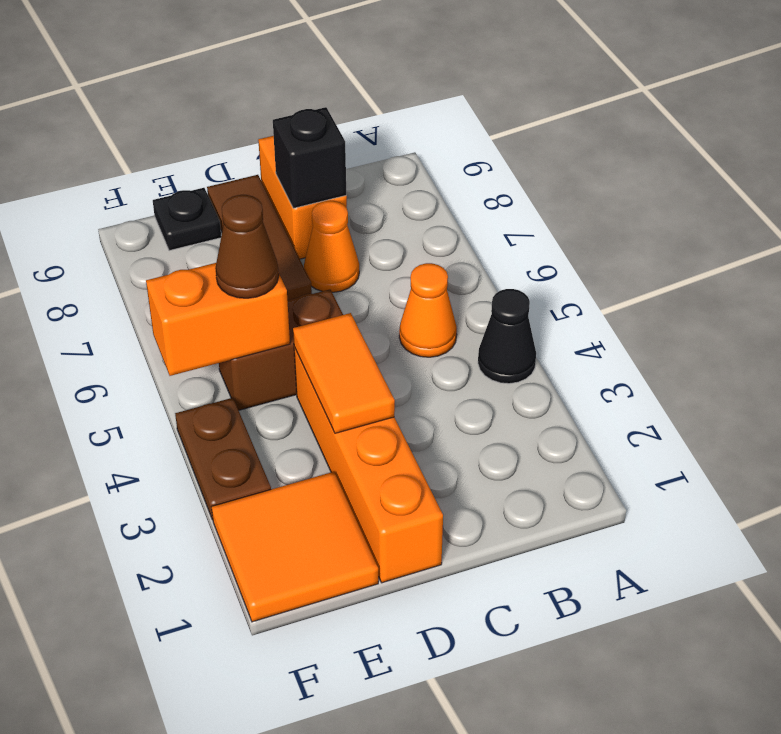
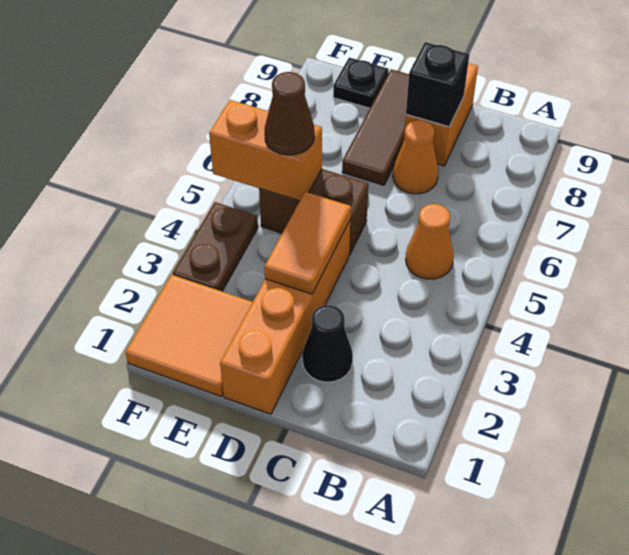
black cone A4 level 1 -> black cone C2 level 1

